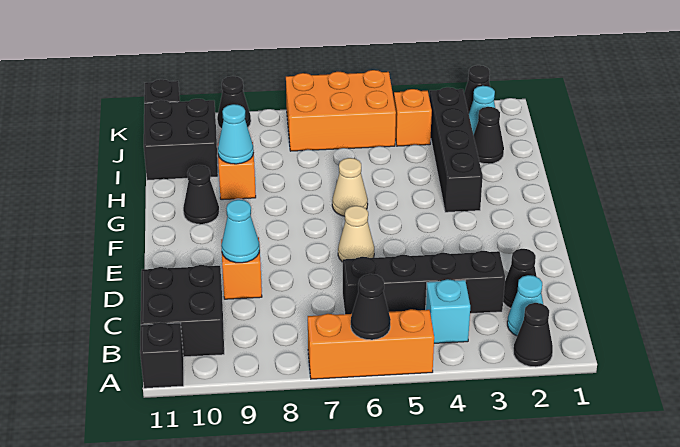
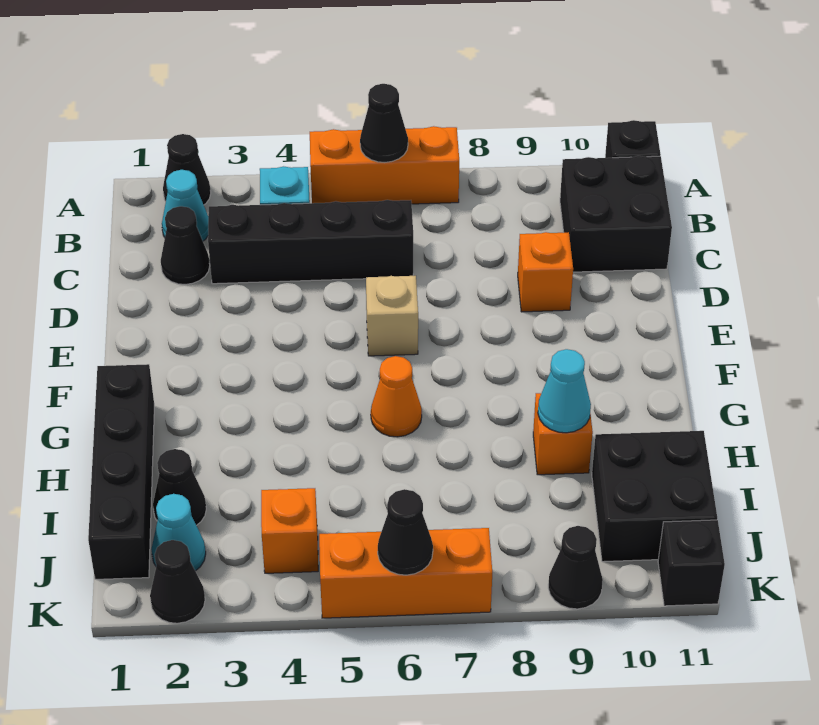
cyan cone D9 level 2 -> none
tan cone E6 level 1 -> tan brick E6 level 1
black brick G3:J3 level 1 -> black brick G1:J1 level 1
tan cone G6 level 1 -> orange cone G6 level 1
black cone G10 level 1 -> black cone K6 level 2
orange brick J5:K7 level 1 -> orange brick K5:K7 level 1

